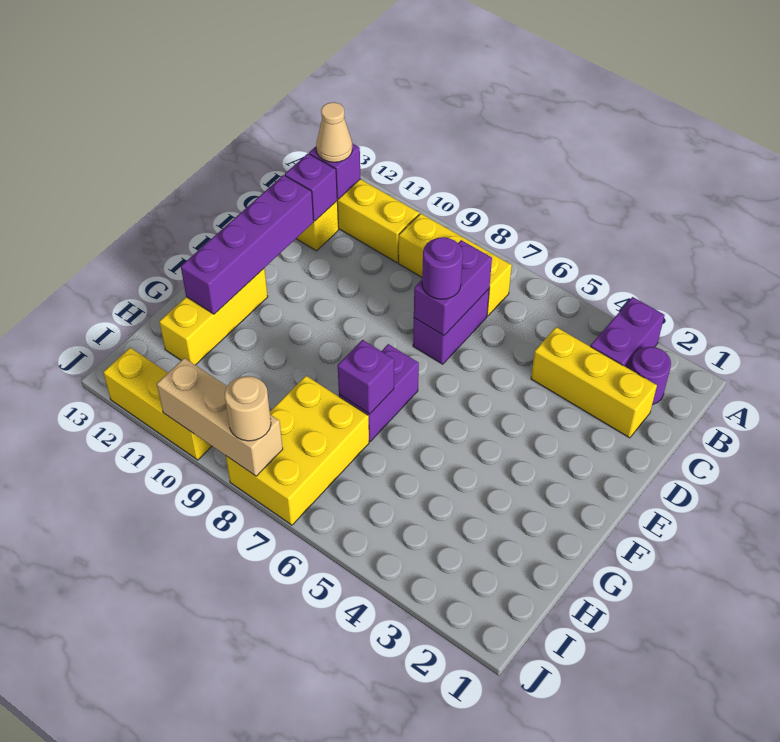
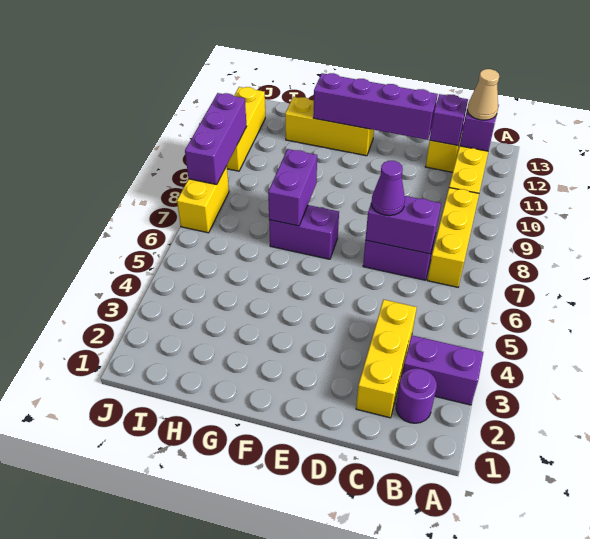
purple round brick D7 level 3 -> purple cone D7 level 3
purple brick G7 level 2 -> purple brick G7:G8 level 2
yellow brick H7:J8 level 1 -> yellow brick J7:J8 level 1
tan brick J8:J10 level 2 -> purple brick J8:J10 level 2
tan round brick J8 level 3 -> none

